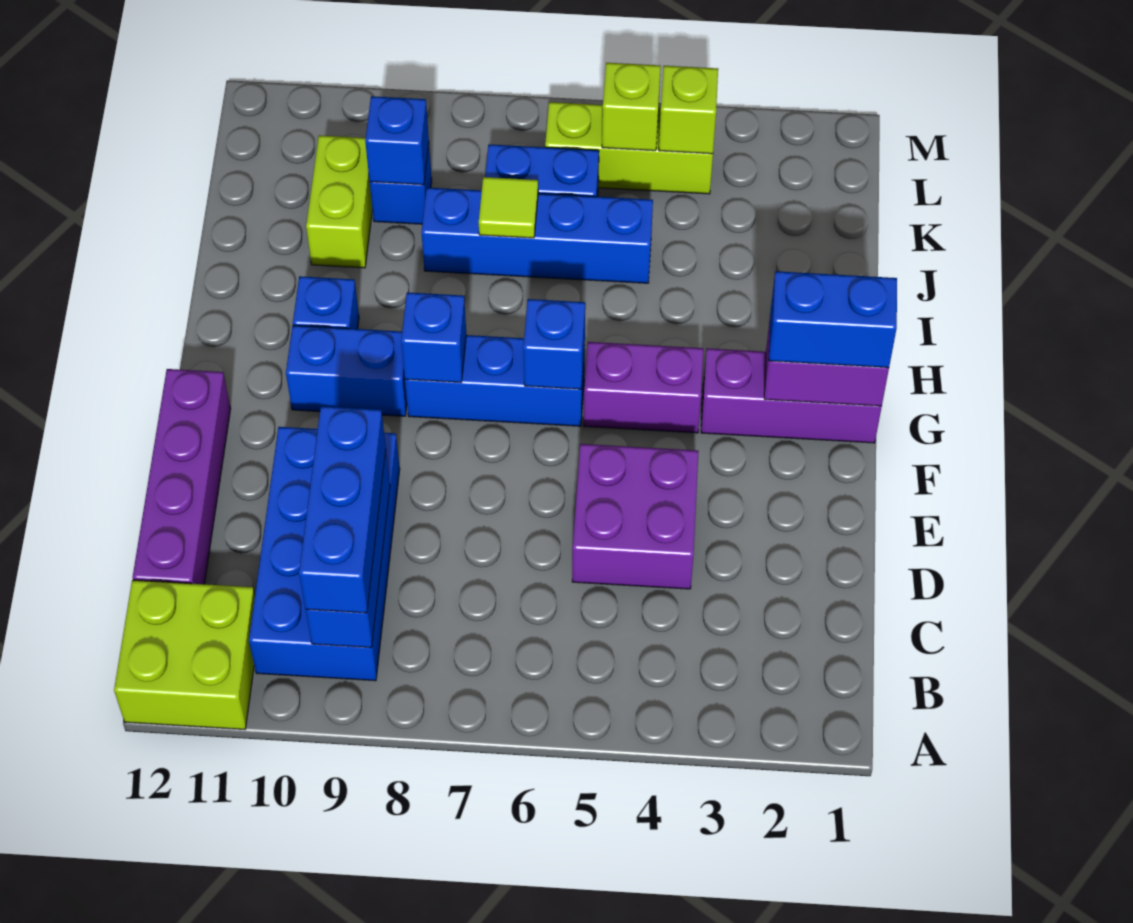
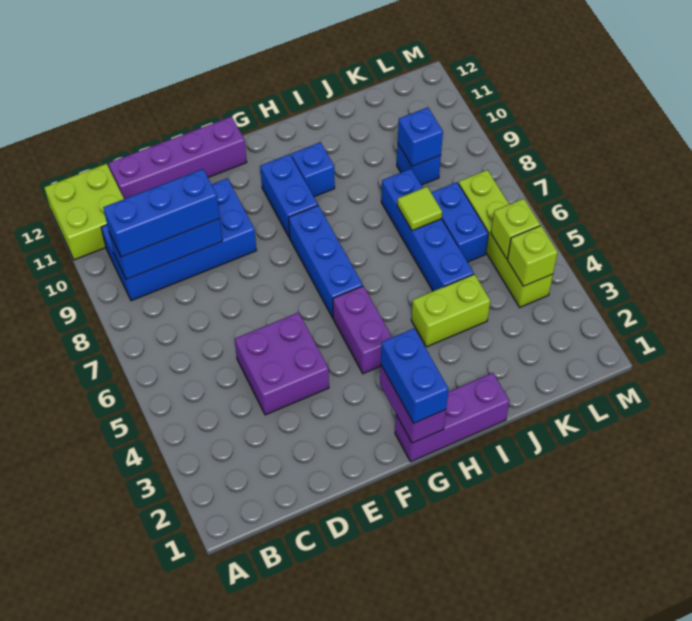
purple brick G1:G3 level 1 -> purple brick G1:I1 level 1
blue brick G6 level 2 -> none
blue brick G8 level 2 -> none
lime brick J10:K10 level 1 -> lime brick I4:J4 level 1
lime brick L4:L6 level 1 -> lime brick L4:L7 level 1

